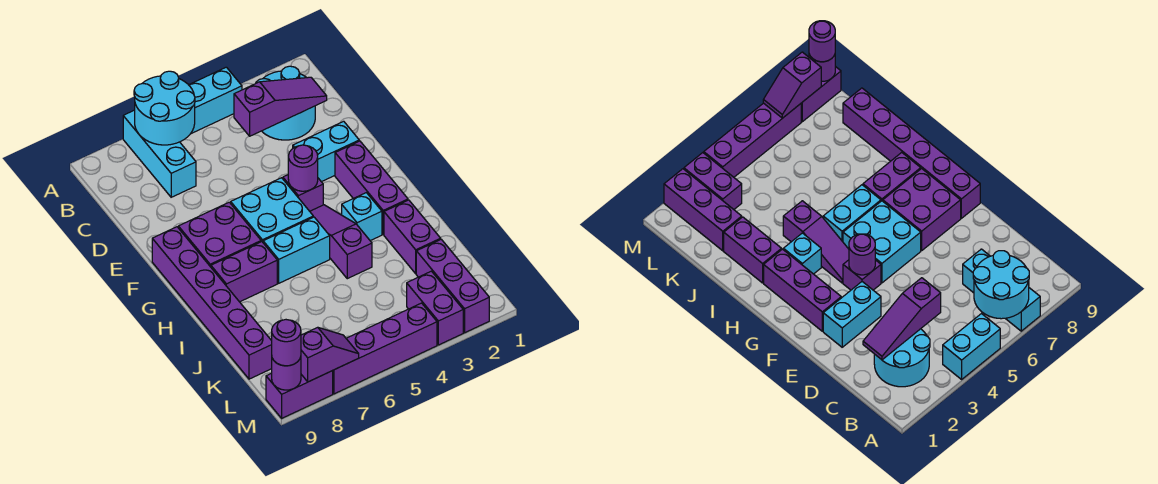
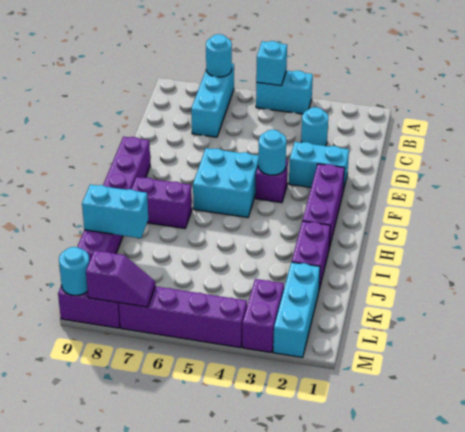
cyan round brick A6:B7 level 2 -> cyan round brick A7 level 2
cyan round brick B2:C3 level 1 -> cyan round brick C3 level 1
purple slope C2:C4 level 2 top 4 -> none
purple round brick F4 level 2 -> cyan round brick F4 level 2
purple brick F7:G8 level 1 -> none
purple slope G4:I4 level 1 top I -> none
cyan brick H3 level 1 -> cyan brick A5 level 2
cyan brick H5:H6 level 1 -> cyan brick J8:J9 level 2
purple brick K2:M2 level 1 -> cyan brick K2:M2 level 1
purple round brick M9 level 2 -> cyan round brick M9 level 2
purple round brick M9 level 3 -> none

